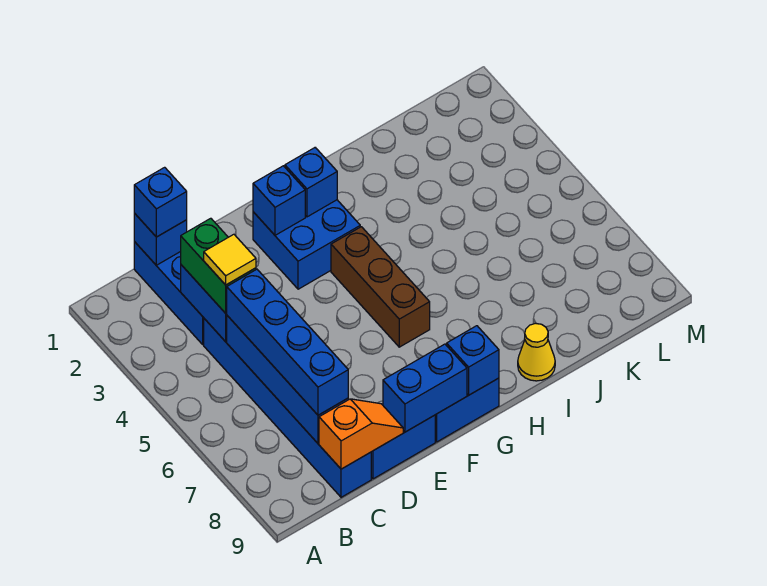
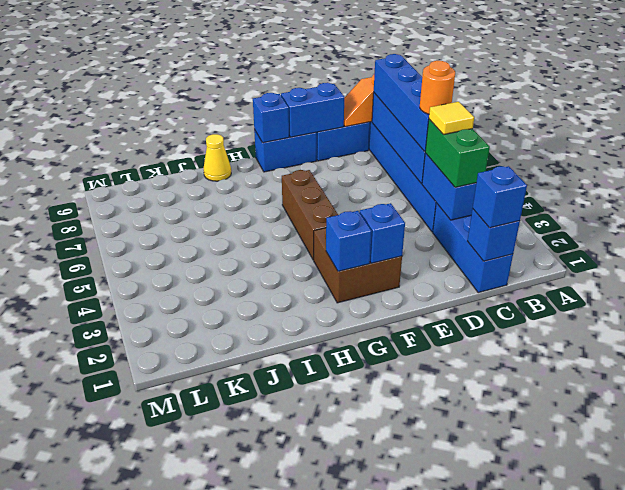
none -> orange round brick C5 level 4
blue brick F2:G3 level 1 -> brown brick F2:G3 level 1

